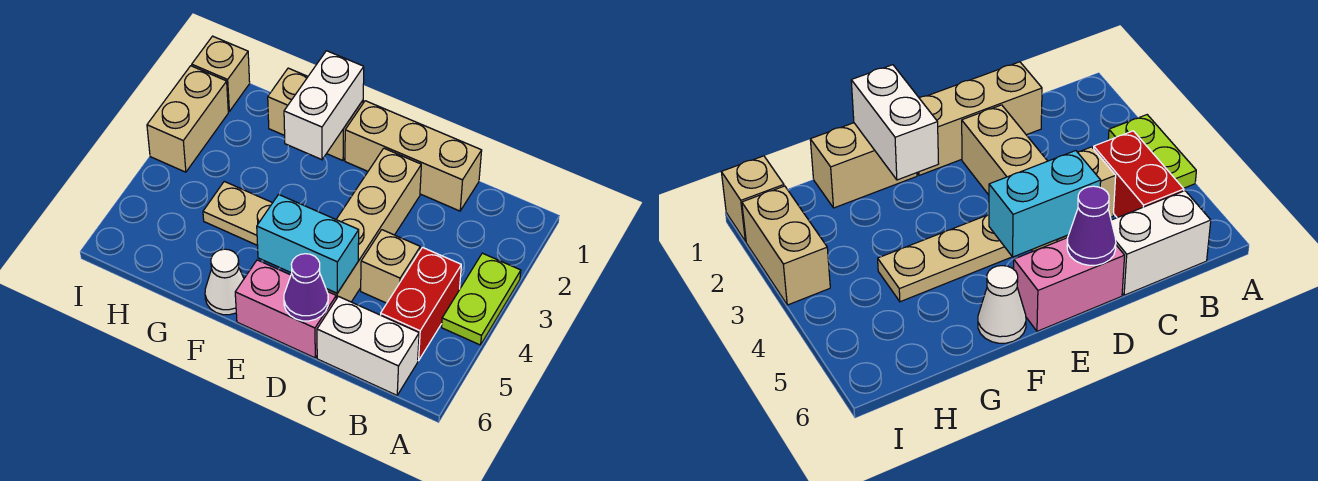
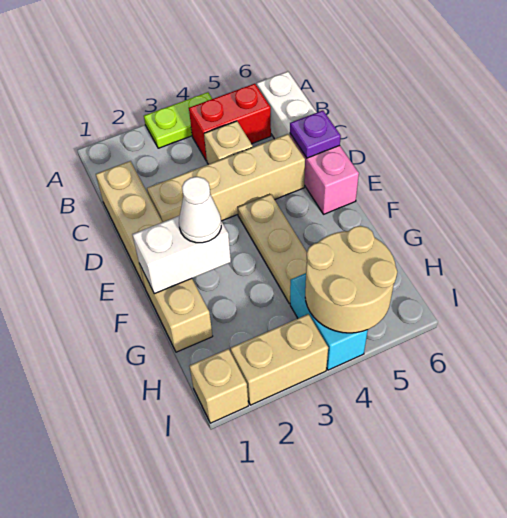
cyan brick D5:E5 level 2 -> cyan brick H4:I4 level 1
purple cone D6 level 2 -> purple plate D6 level 2
white cone F6 level 1 -> white cone F2 level 3
none -> tan round brick H4:I5 level 2

